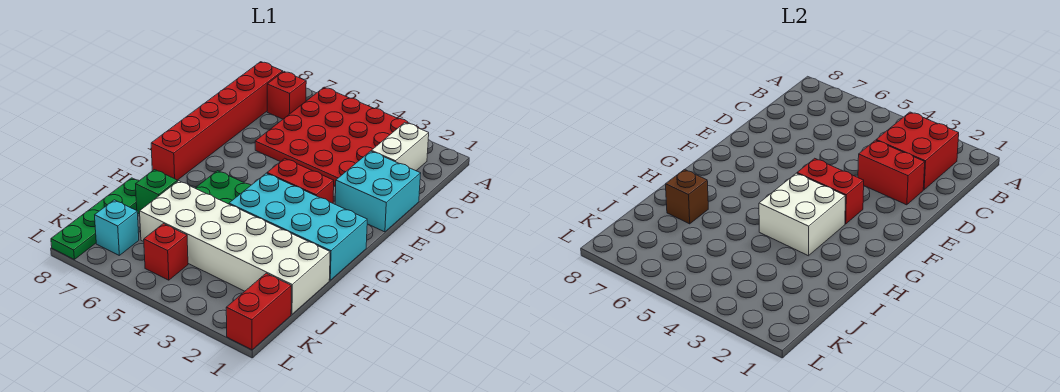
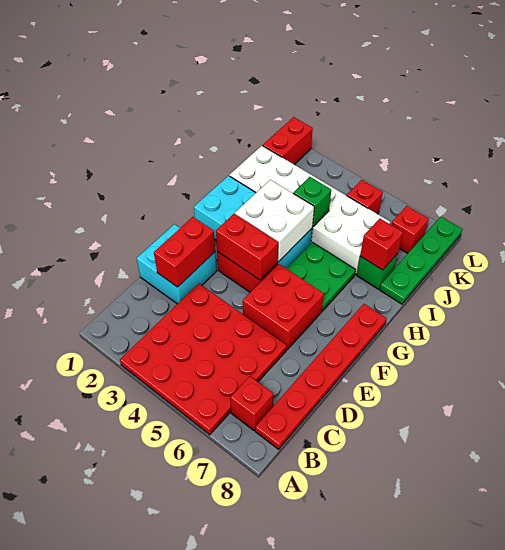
white brick B2:C2 level 1 -> none
red brick B2:C3 level 2 -> red brick E5:F6 level 1
red brick B8:G8 level 1 -> red plate B8:G8 level 1
red brick D2:D3 level 2 -> red brick D2:E2 level 2
none -> green brick I4 level 2
brown brick I7 level 2 -> red brick I7 level 2
cyan brick K7 level 1 -> red brick K7 level 1

